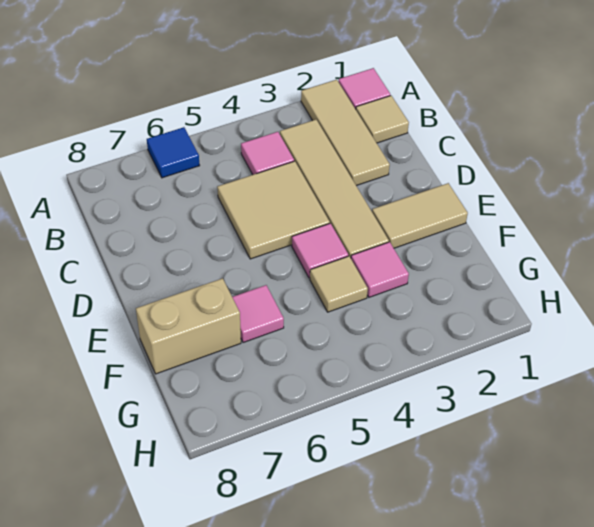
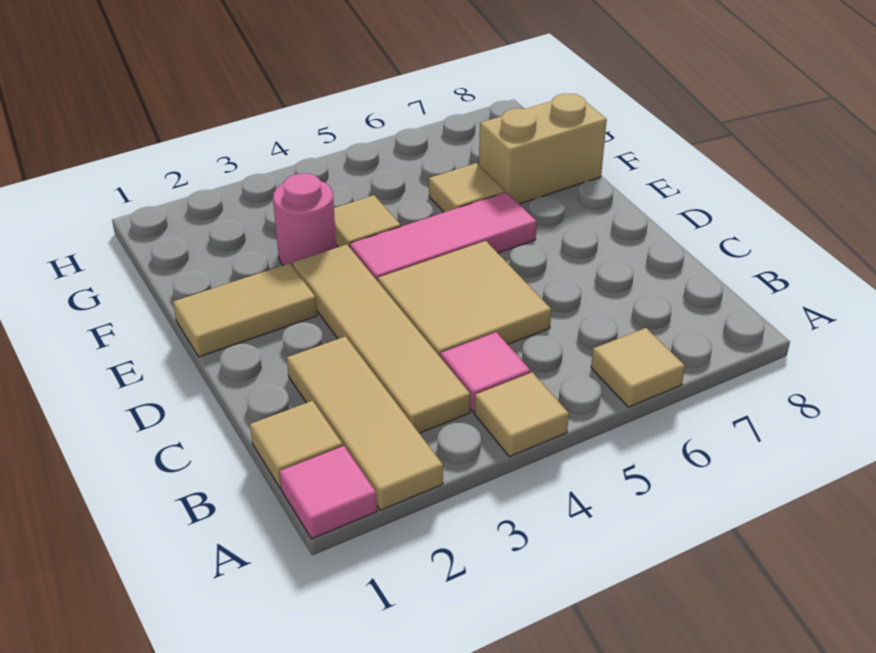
none -> tan tile A4 level 1
blue tile A6 level 1 -> tan tile A6 level 1
pink tile E4 level 1 -> pink tile E4:E6 level 1
pink tile F3 level 1 -> pink round brick F3 level 1
pink tile F6 level 1 -> tan tile F6 level 1

